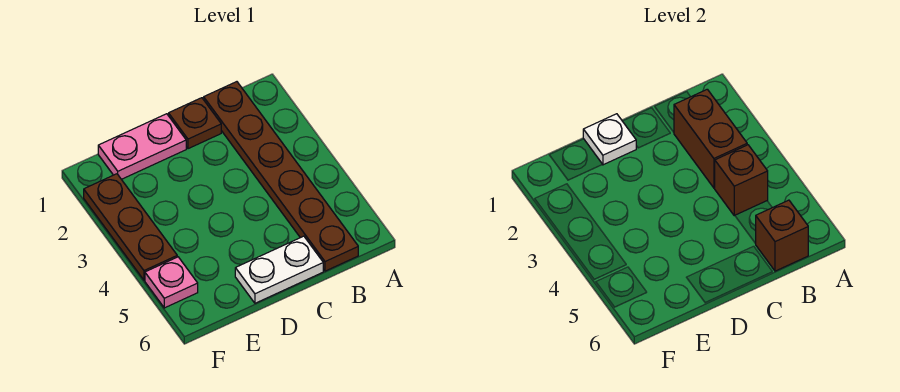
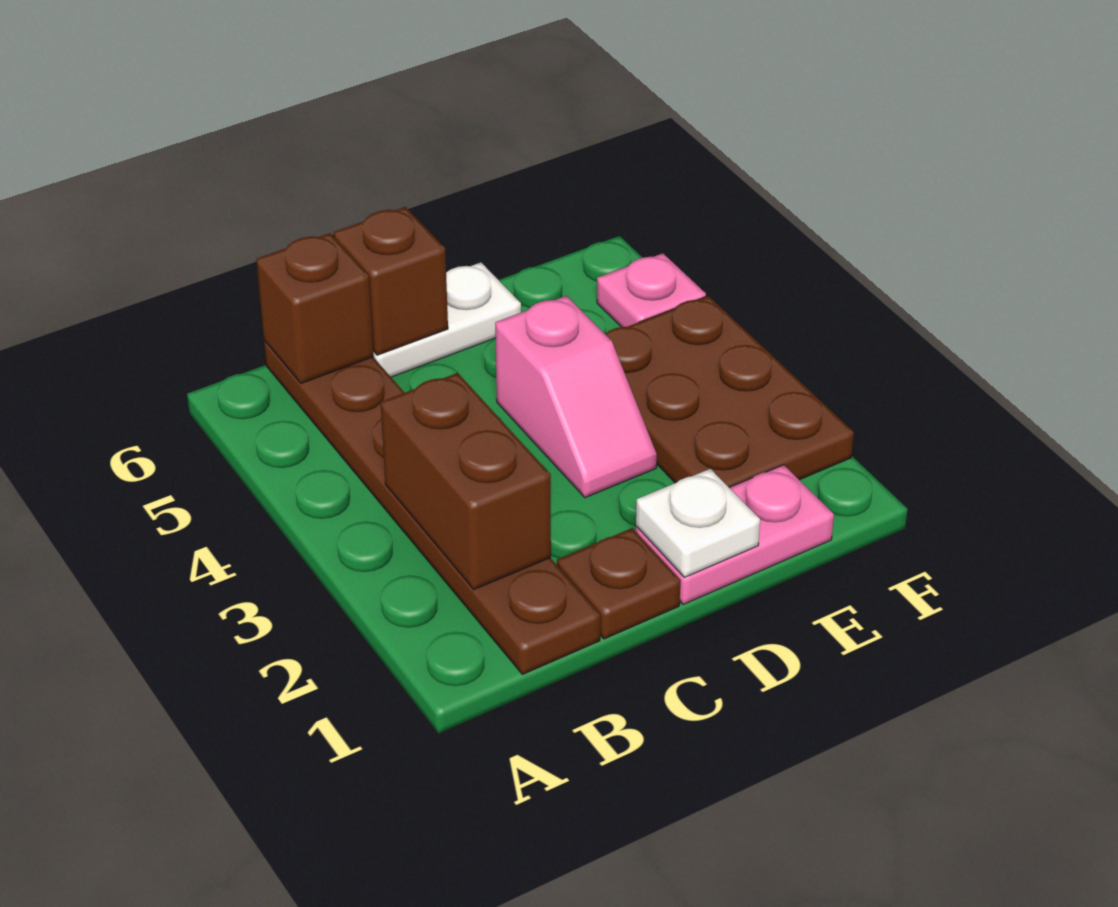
brown brick B4 level 2 -> brown brick C6 level 2
none -> pink slope D3:D4 level 1 top 4
brown plate F2:F4 level 1 -> brown plate E2:F4 level 1

